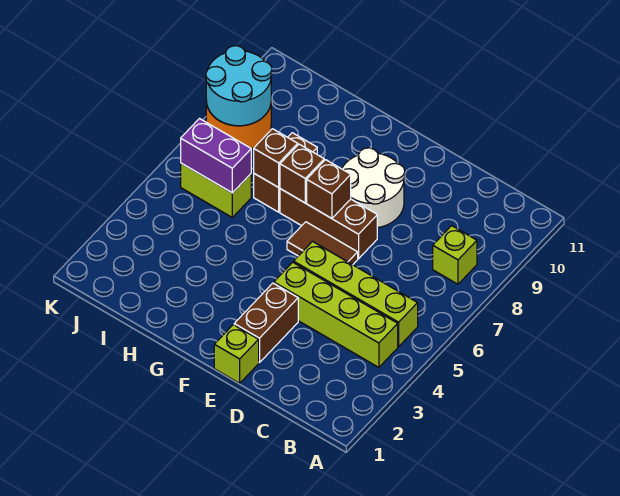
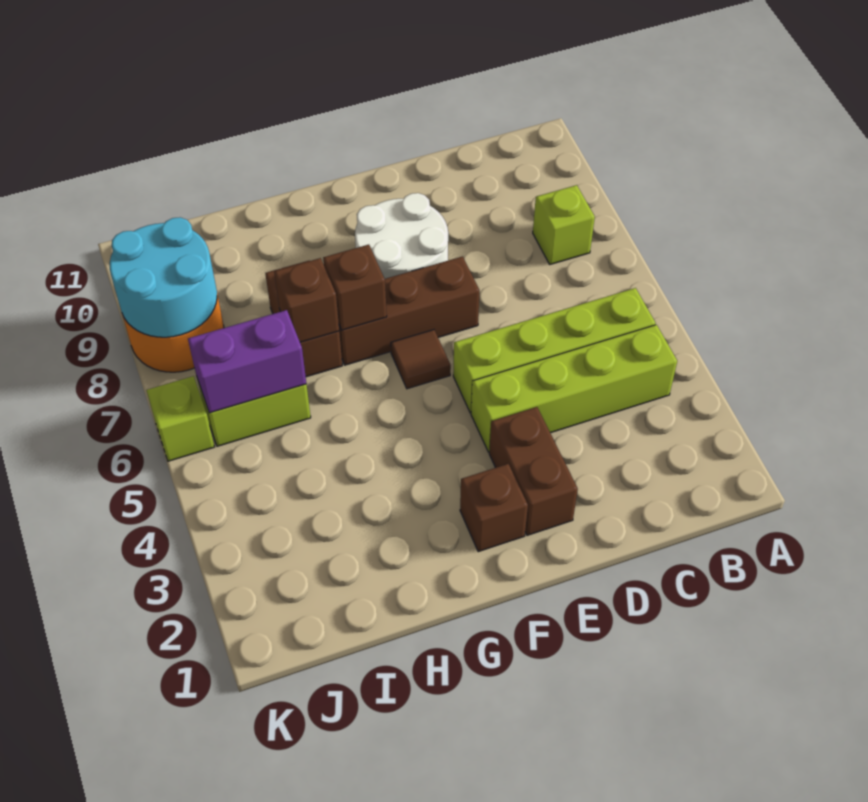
lime brick E1 level 1 -> lime brick K6 level 1
brown tile E6:F6 level 1 -> brown tile F6 level 1
brown brick F7 level 2 -> brown brick F2 level 1

